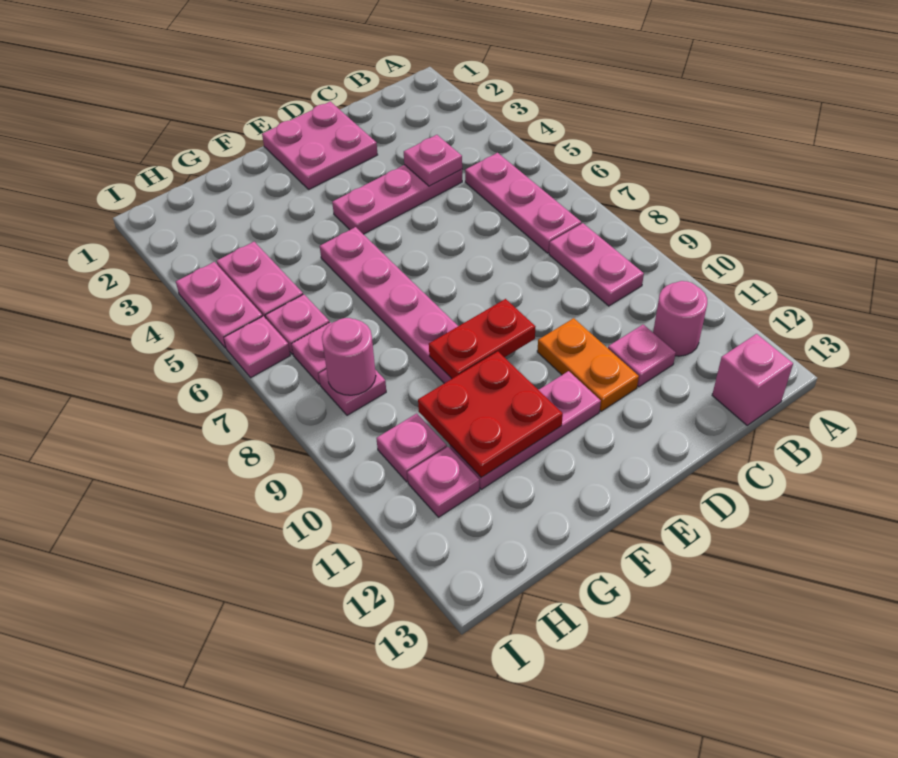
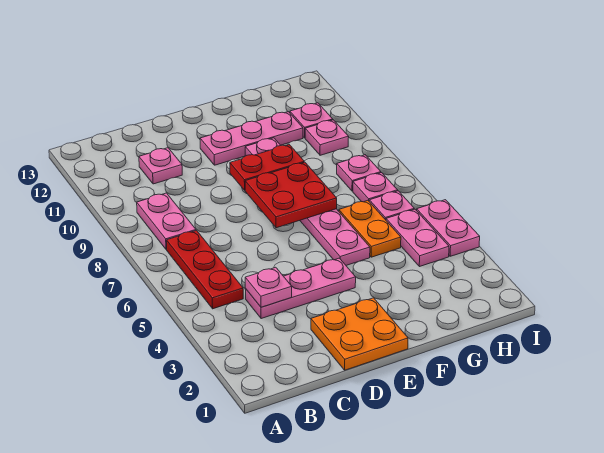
pink plate B5:B7 level 1 -> red plate B5:B7 level 1
pink round brick B11 level 1 -> none
pink brick B13 level 1 -> none
pink plate D1:E2 level 1 -> orange plate D1:E2 level 1
orange plate D10:D11 level 1 -> orange plate G5:G6 level 1
red plate F10:G11 level 2 -> red plate E7:F8 level 2
pink round brick H8 level 2 -> none
pink plate I6 level 1 -> none

